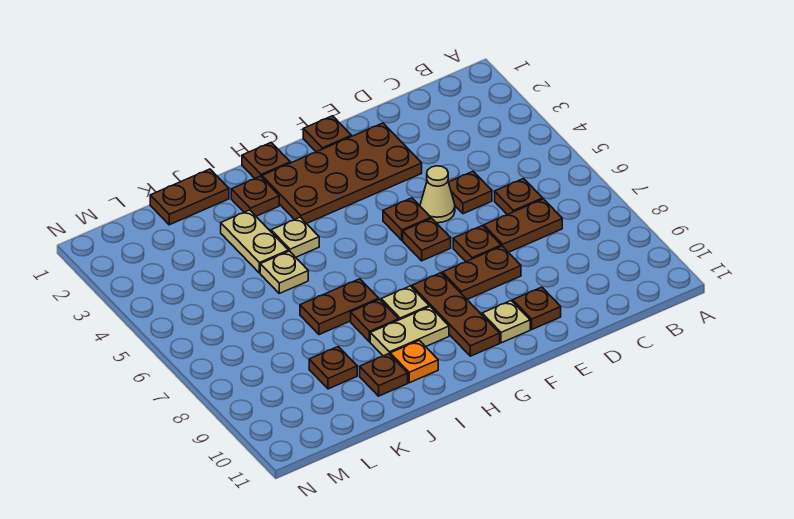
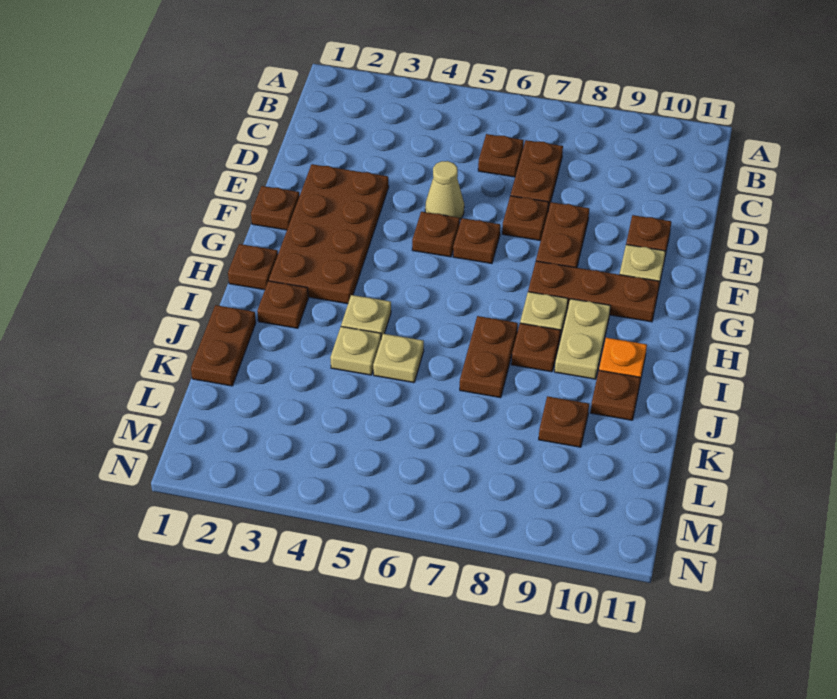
brown plate D5 level 1 -> none
tan plate J3:J4 level 1 -> tan plate J4 level 1

